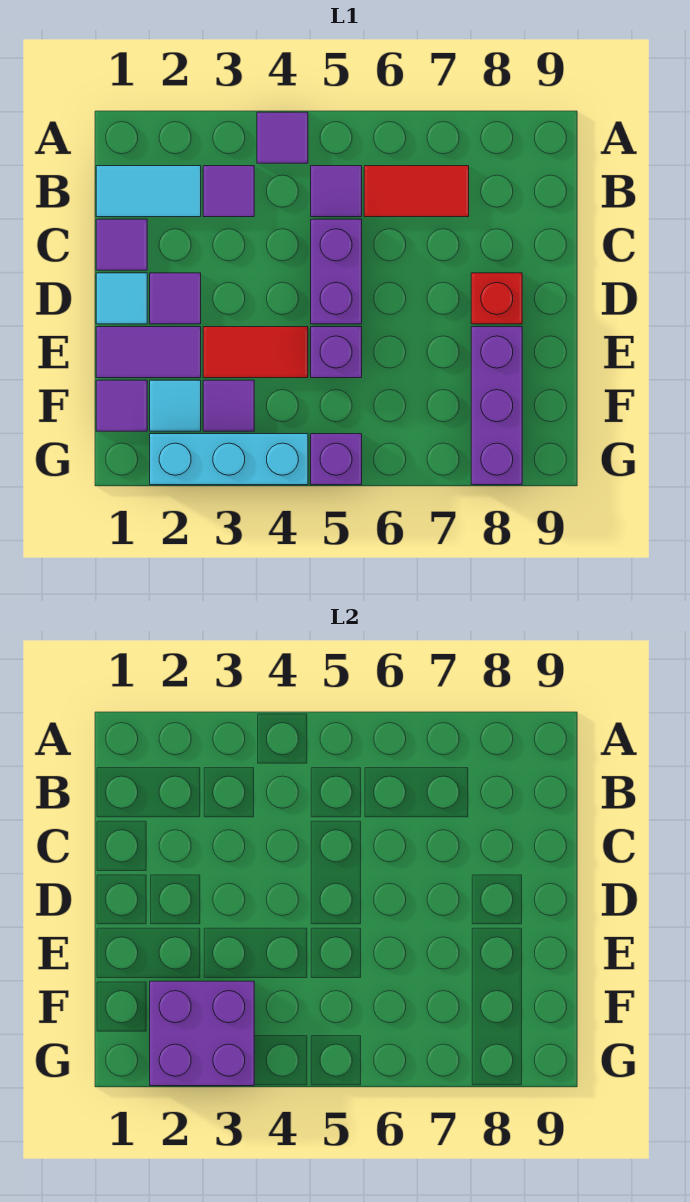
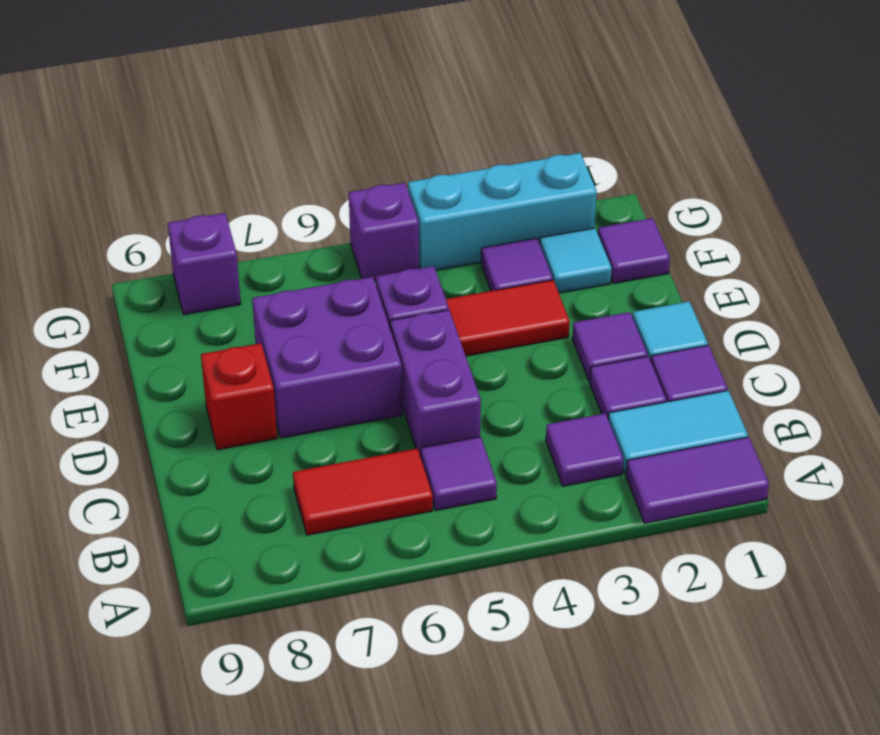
purple tile A4 level 1 -> purple tile C2 level 1
purple tile E1:E2 level 1 -> purple tile A1:A2 level 1
purple brick E8:G8 level 1 -> purple brick G8 level 1
purple brick F2:G3 level 2 -> purple brick D6:E7 level 1

